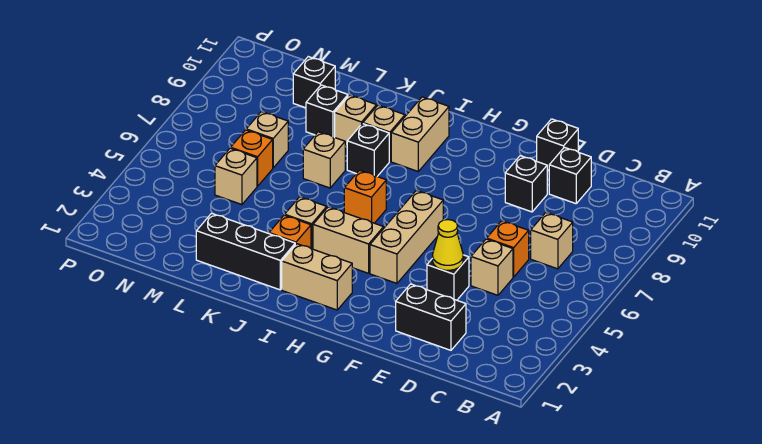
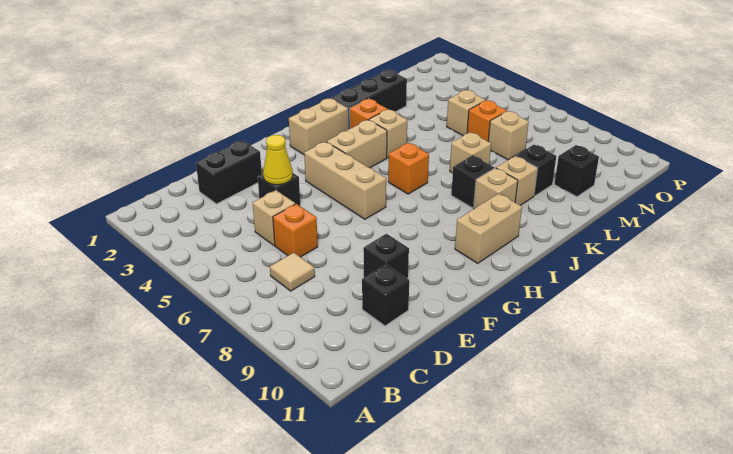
tan brick C7 level 1 -> tan tile C7 level 1
black brick E11 level 1 -> none
tan brick I9:I10 level 1 -> tan brick H10:I10 level 1

